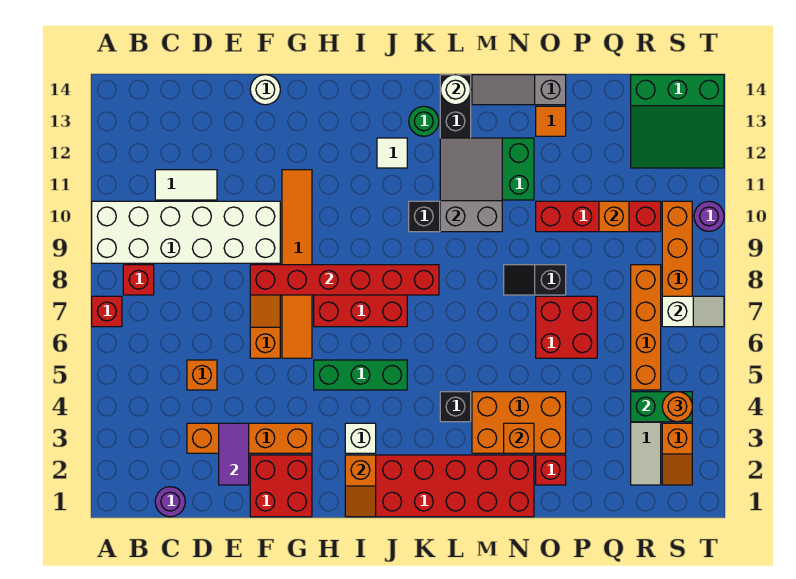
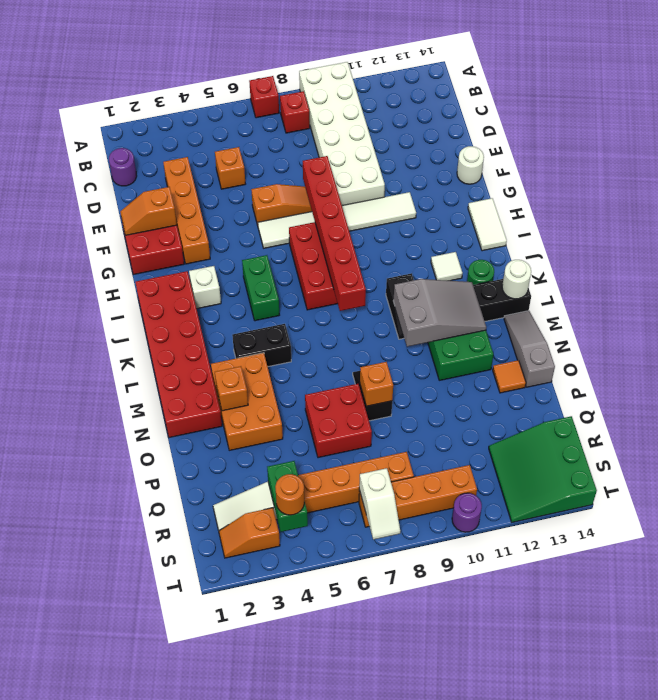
white tile C11:D11 level 1 -> white tile H14:I14 level 1
purple tile E2:E3 level 2 -> none
orange tile G6:G11 level 1 -> white tile G6:G11 level 1
green brick H5:J5 level 1 -> green brick I5:J5 level 1
orange slope I1:I2 level 2 top 2 -> orange slope F1:F2 level 2 top 2
black brick L4 level 1 -> black brick L4:L5 level 1
red brick O2 level 1 -> none
red brick O10:R10 level 1 -> none
orange brick Q10 level 2 -> orange brick O8 level 2

